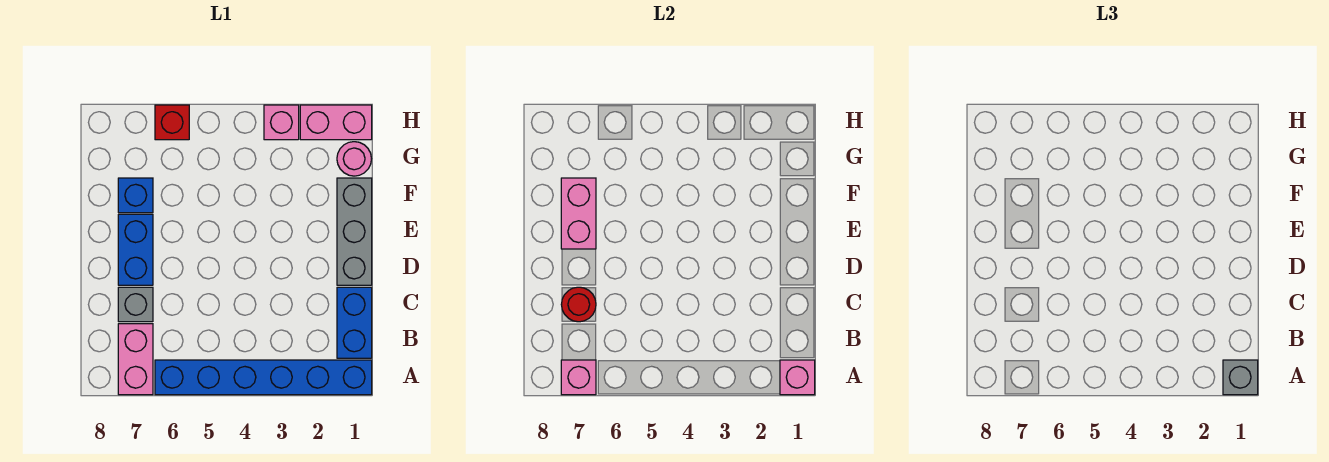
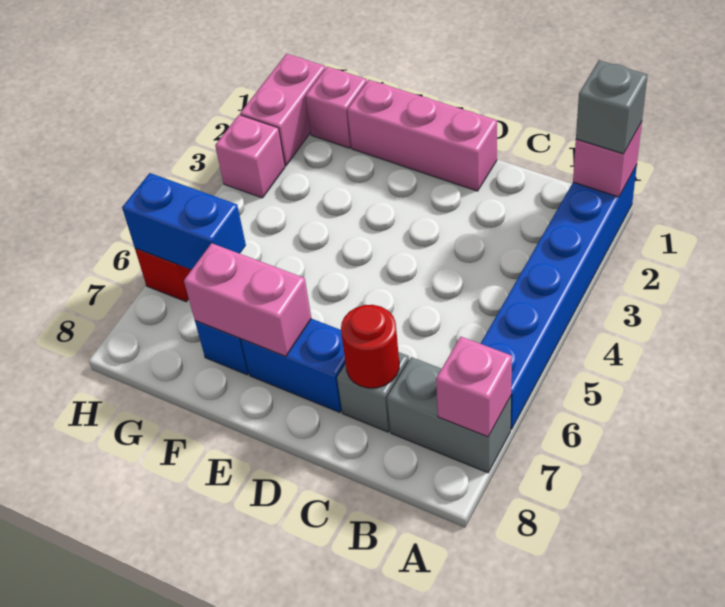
pink brick A7:B7 level 1 -> grey brick A7:B7 level 1
blue brick B1:C1 level 1 -> blue brick G6:H6 level 2
grey brick D1:F1 level 1 -> pink brick D1:F1 level 1
pink round brick G1 level 1 -> pink brick G1 level 1

